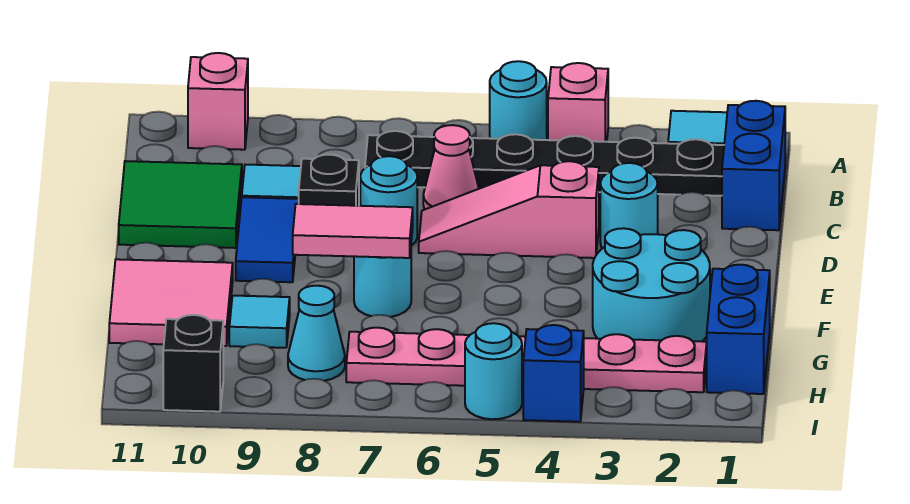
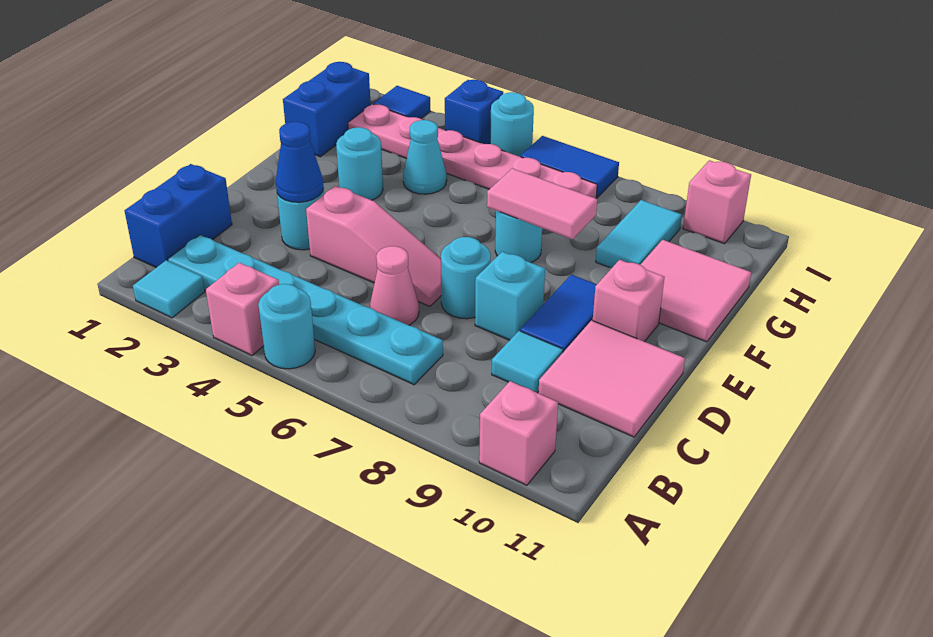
black plate B2:B7 level 1 -> cyan plate B2:B7 level 1
green tile C10:D11 level 1 -> pink tile C10:D11 level 1
none -> blue cone D3 level 2
black brick D8 level 1 -> cyan brick D8 level 1
none -> pink brick E10 level 1
cyan round brick F2:G3 level 1 -> cyan round brick F3 level 1
cyan tile G9 level 1 -> cyan tile G9:H9 level 1
cyan cone H8 level 1 -> cyan cone G4 level 1
none -> blue tile I2 level 1
none -> blue tile I6:I7 level 1
black brick I10 level 1 -> pink brick I10 level 1

